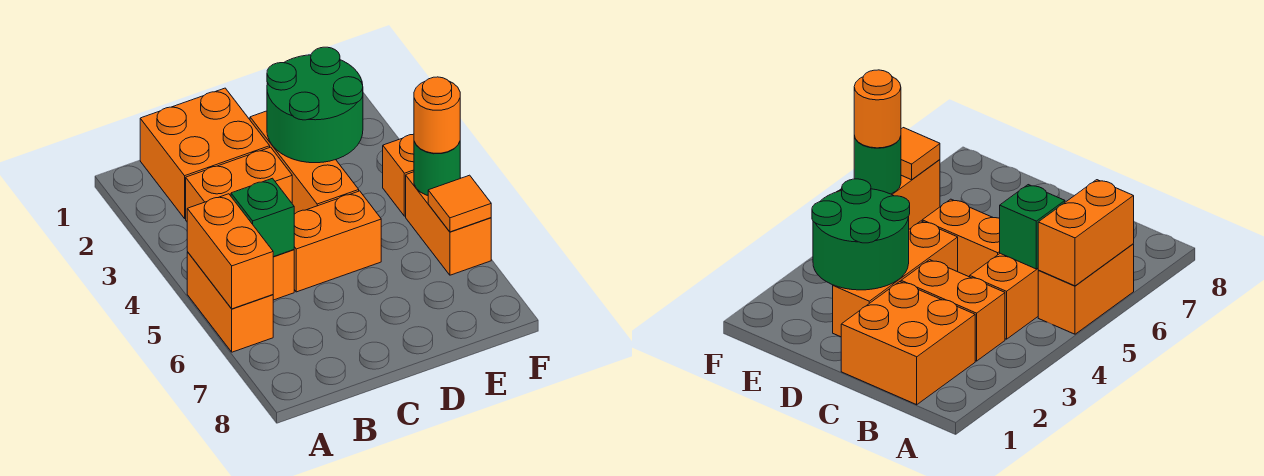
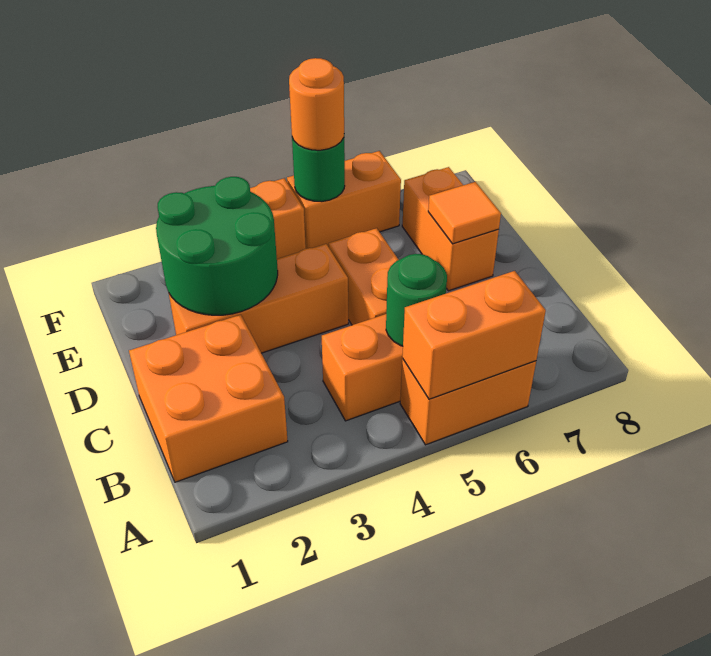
orange brick B3:C3 level 1 -> orange brick D7:E7 level 1
green brick B5 level 2 -> green round brick B5 level 2
orange tile F6 level 2 -> orange tile D7 level 2

